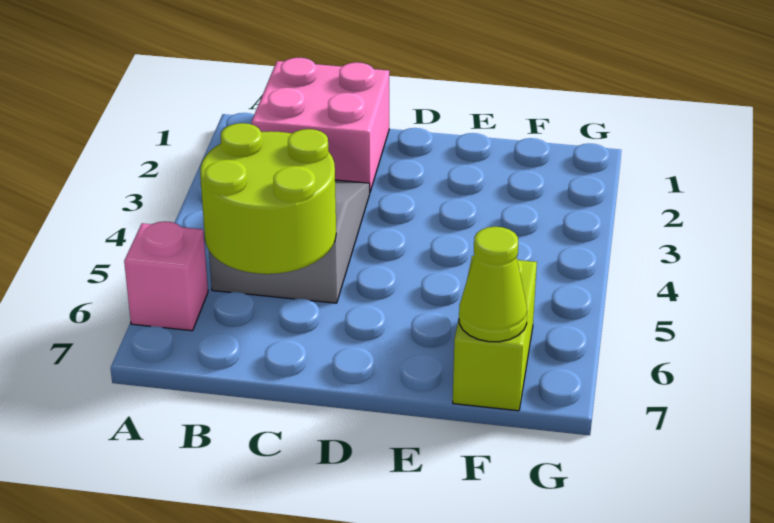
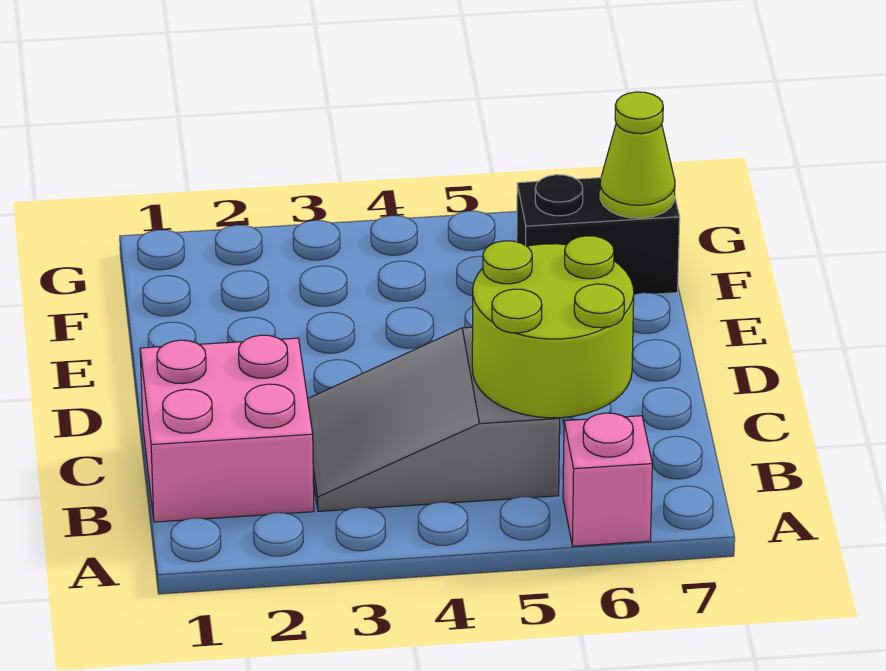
lime brick F6:F7 level 1 -> black brick F6:F7 level 1

